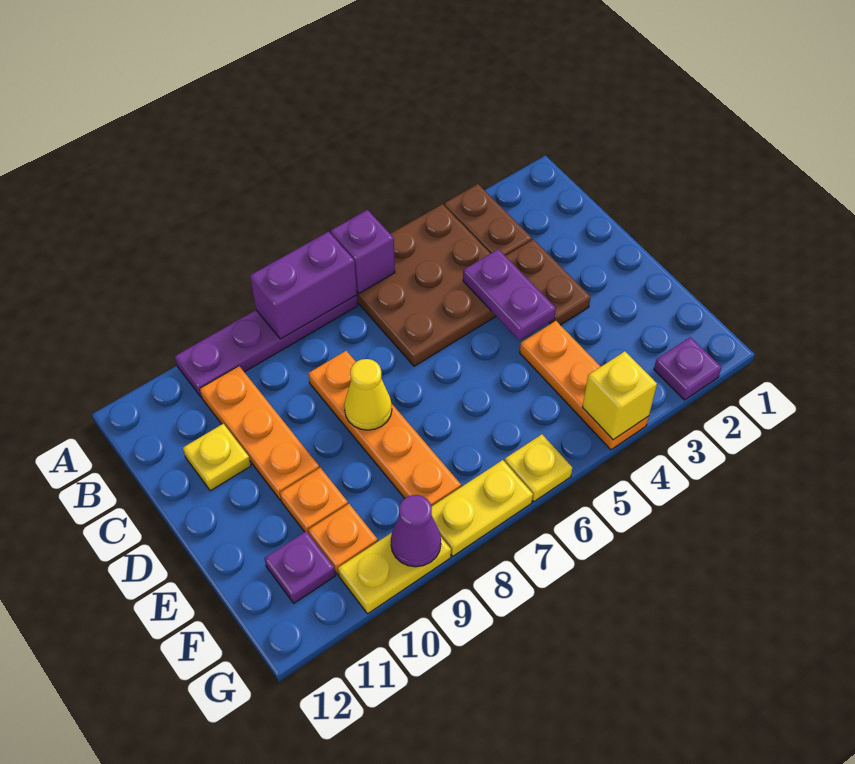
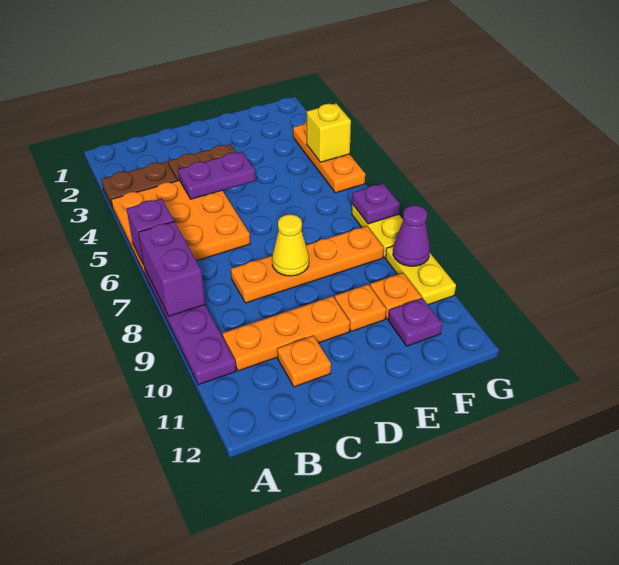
brown plate A4:C6 level 1 -> orange plate A4:C6 level 1
yellow plate C11 level 1 -> orange plate C11 level 1
orange plate E4:G4 level 1 -> orange plate G3:G5 level 1
purple plate G2 level 1 -> purple plate G7 level 2
yellow plate G6 level 1 -> none

